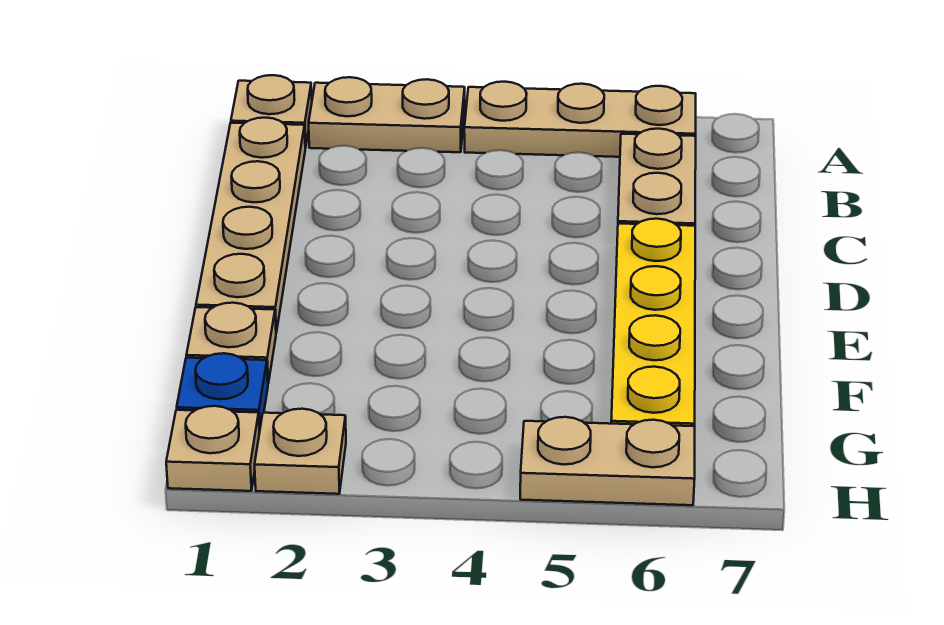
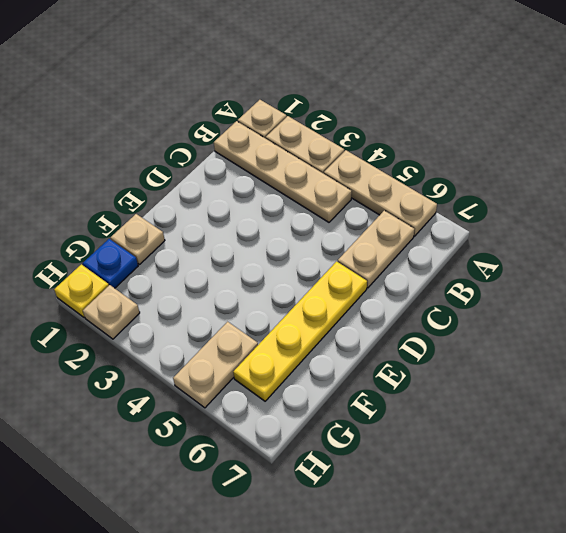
tan plate B1:E1 level 1 -> tan plate B1:B4 level 1
tan plate H1 level 1 -> yellow plate H1 level 1
tan plate H5:H6 level 1 -> tan plate G5:H5 level 1

